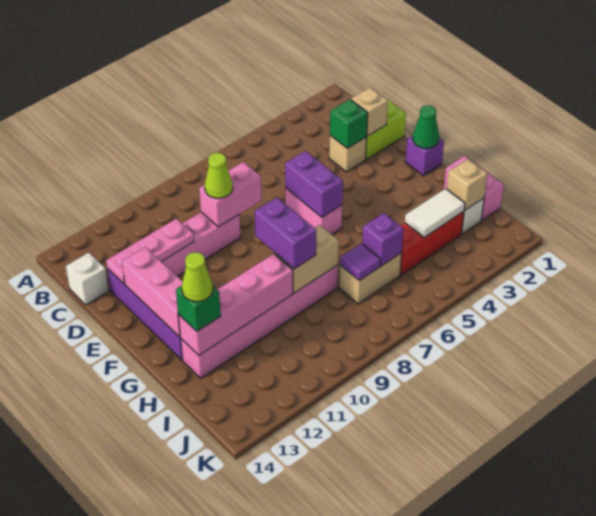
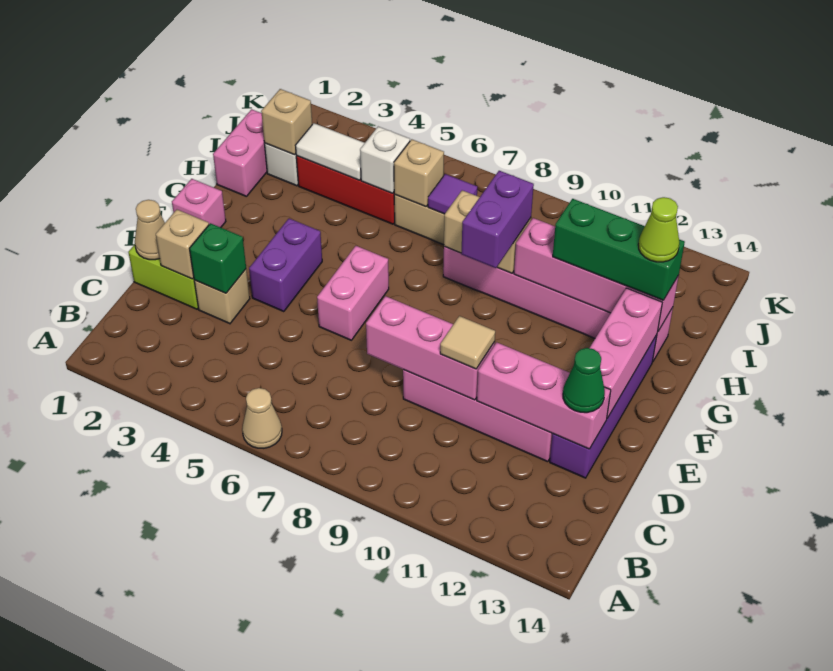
none -> tan cone A6 level 1
white brick C14 level 1 -> white brick I5 level 2
none -> tan cone D1 level 2
pink brick D8:D9 level 2 -> pink brick D8:D10 level 2
lime cone D9 level 3 -> none
none -> tan tile D10 level 3
pink plate D11:D13 level 2 -> pink brick D11:D13 level 2
purple brick E6:F6 level 2 -> purple brick E4:F4 level 1
purple brick F1 level 1 -> pink brick F1 level 1
green cone F1 level 2 -> green cone D13 level 3
green brick H13 level 3 -> green brick H11:H13 level 3
purple brick I6 level 2 -> tan brick I6 level 2

